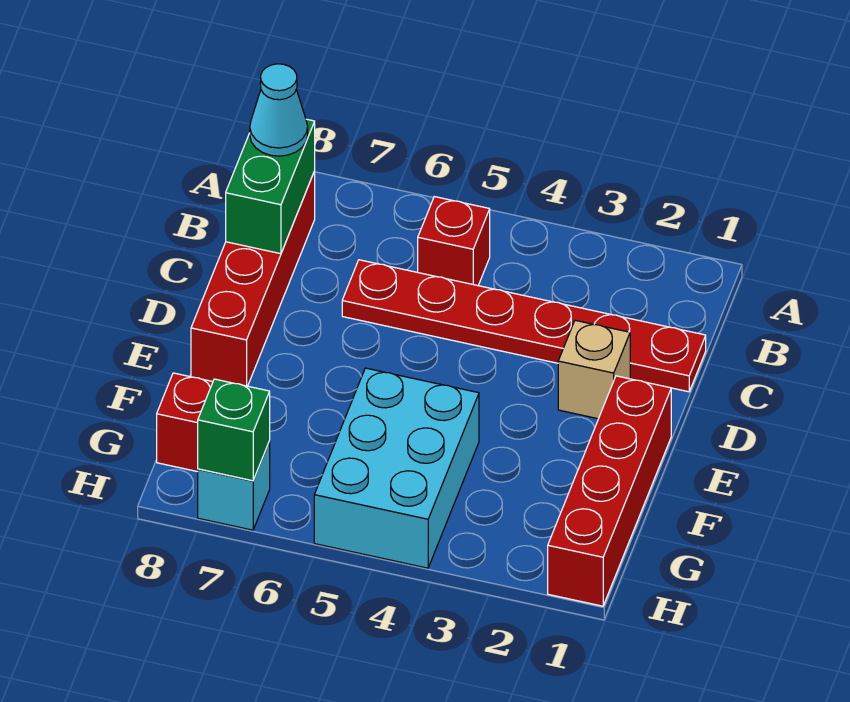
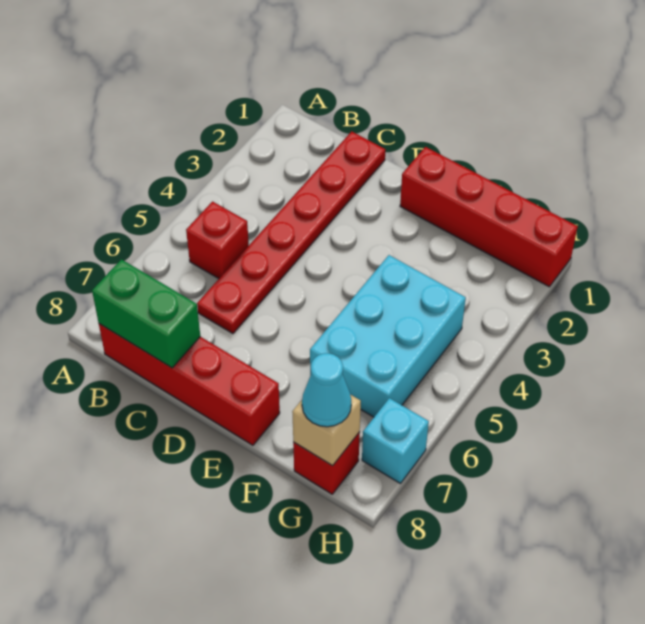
cyan cone B8 level 3 -> cyan cone G8 level 3
tan brick D2 level 1 -> tan brick G8 level 2
cyan brick F4:H5 level 1 -> cyan brick F4:G6 level 1
green brick H7 level 2 -> none

